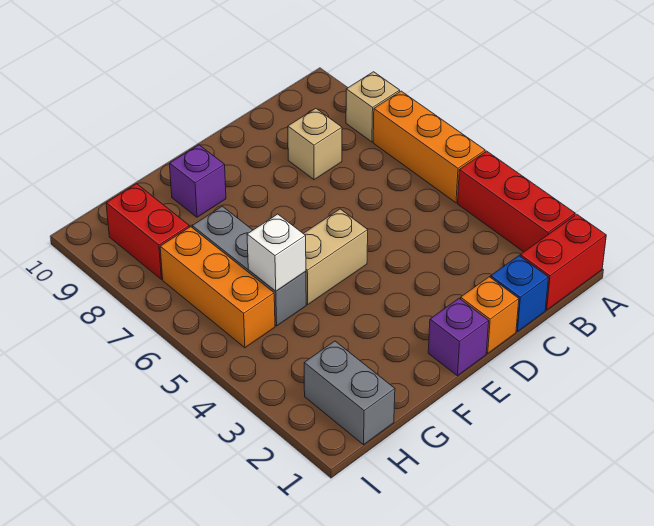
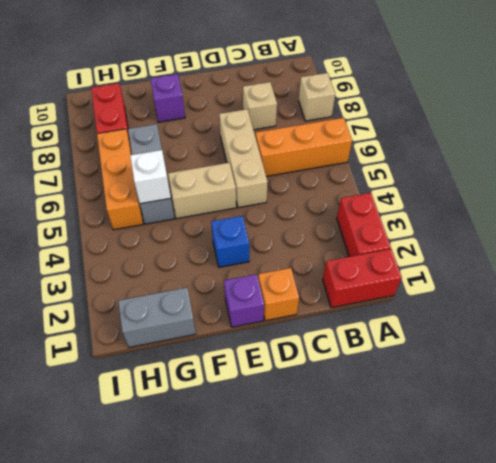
red brick A2:A4 level 1 -> red brick A2:A3 level 1
orange brick A5:A7 level 1 -> orange brick A6:C6 level 1
blue brick C1 level 1 -> blue brick E3 level 1
none -> tan brick D5:D7 level 1
grey brick H1:H2 level 1 -> grey brick G1:H1 level 1

